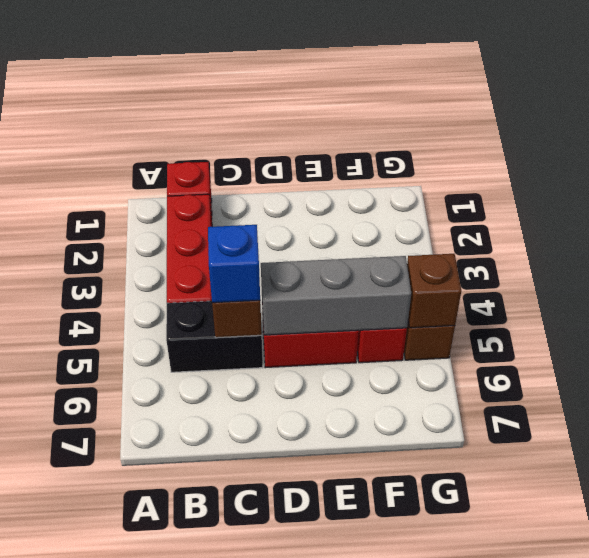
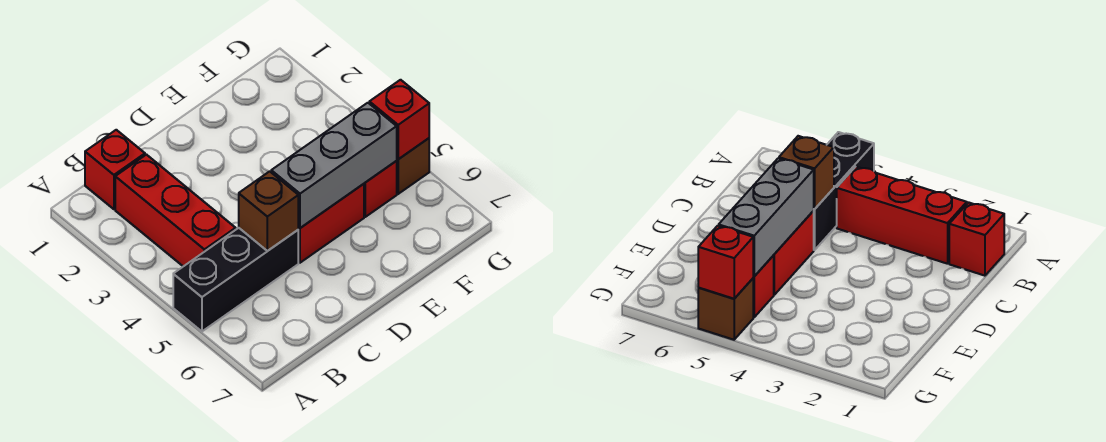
black brick B5:C5 level 1 -> black brick A5:C5 level 1
blue brick C5 level 3 -> none
brown brick G5 level 2 -> red brick G5 level 2

